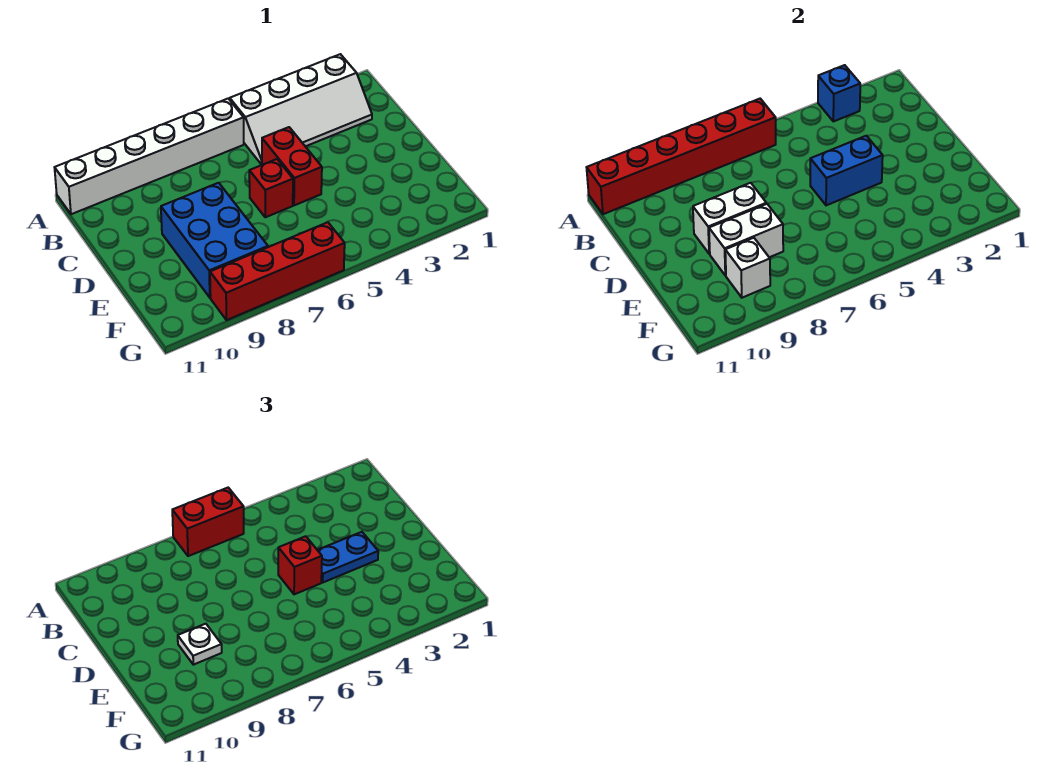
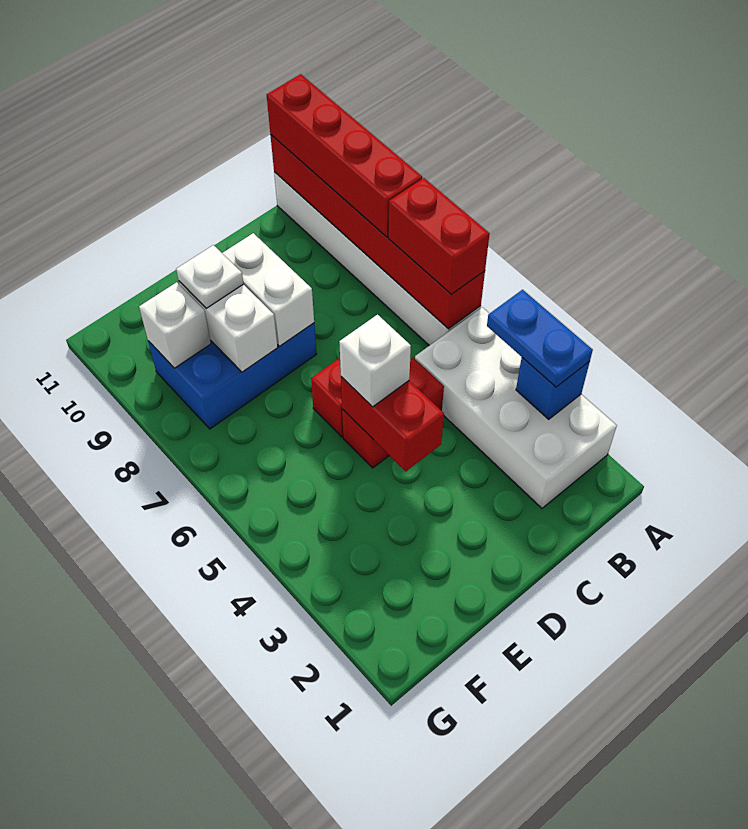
white slope A2:B5 level 1 top A -> white brick A2:B5 level 1
blue plate D3:D4 level 3 -> blue plate A3:A4 level 3
blue brick D4:D5 level 2 -> red brick D4:D5 level 2
red brick D5 level 3 -> white brick D5 level 3
red brick G6:G9 level 1 -> red brick A8:A11 level 3

